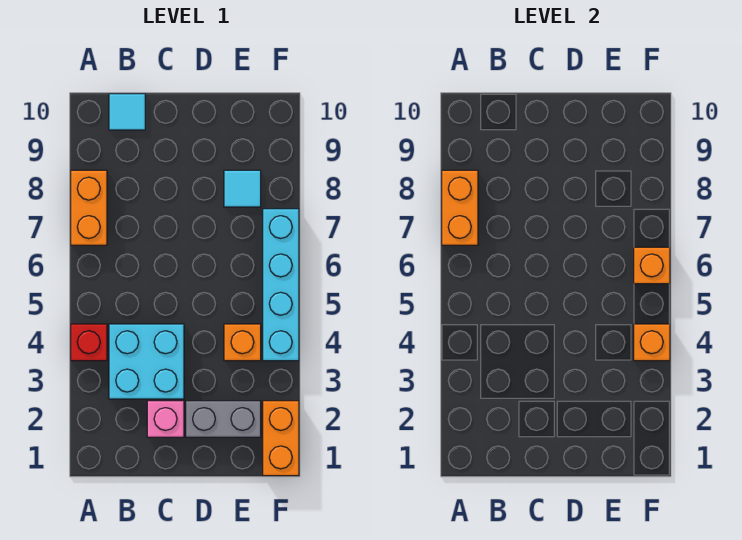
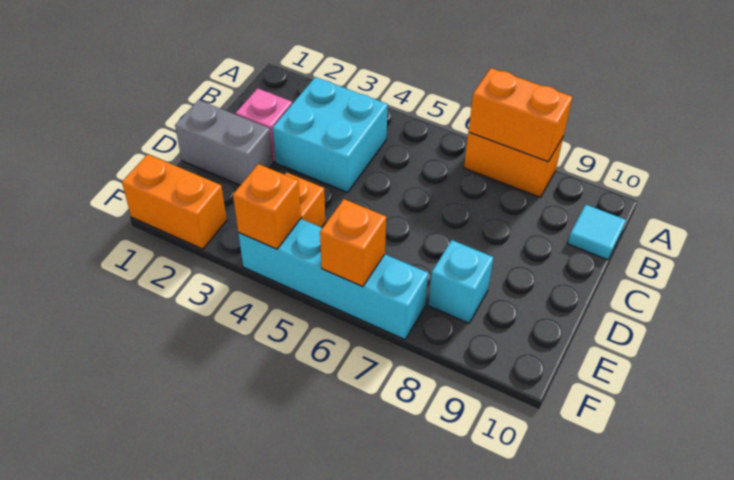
red brick A4 level 1 -> none
grey brick D2:E2 level 1 -> grey brick D1:D2 level 1
cyan tile E8 level 1 -> cyan brick E8 level 1

